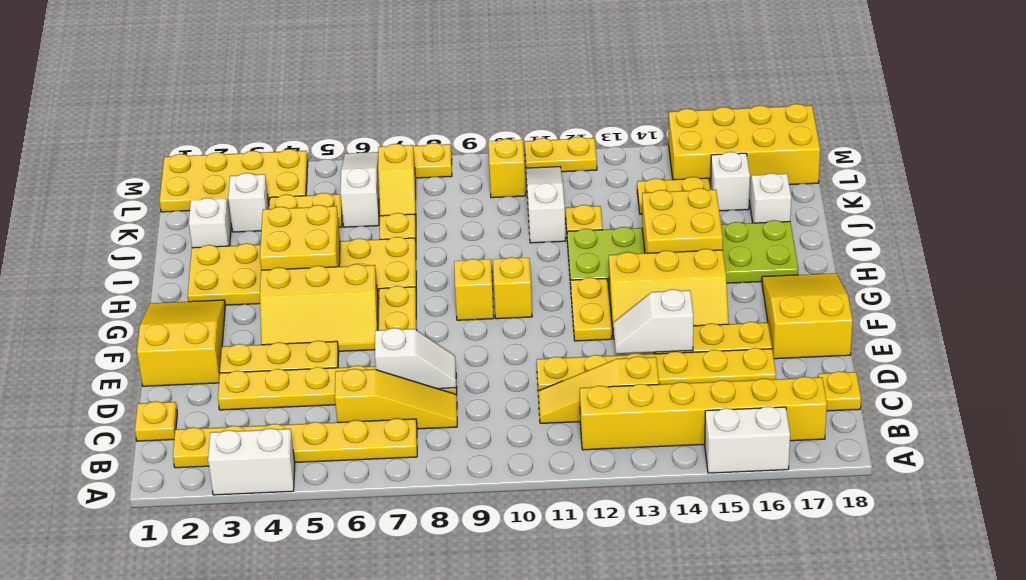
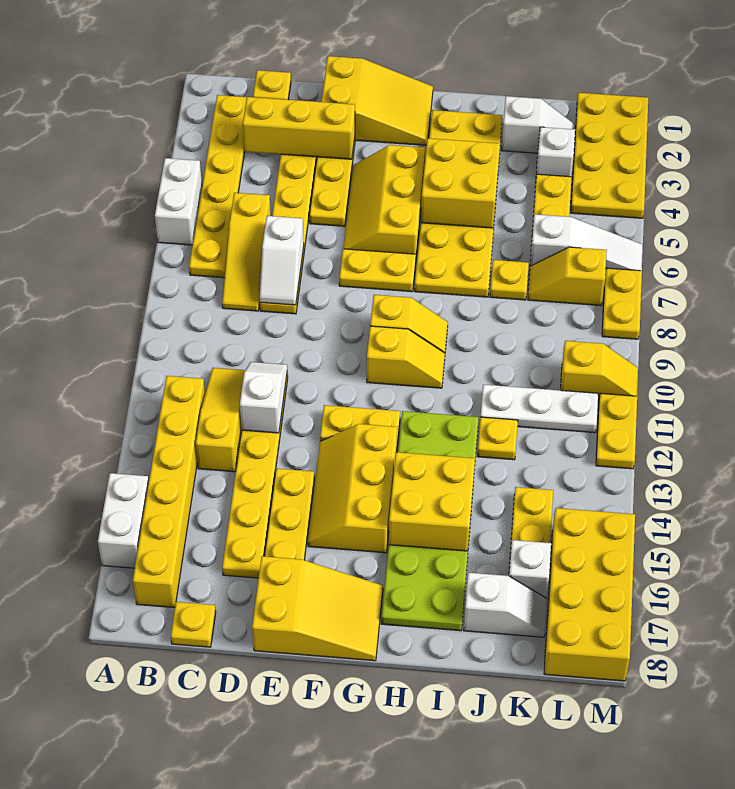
white brick A3:A4 level 1 -> white brick A5:A6 level 1
none -> yellow brick C3:E3 level 2
white slope E13:E14 level 2 top 14 -> white slope D11:D12 level 2 top 12
white slope J11:L11 level 1 top J -> white plate J11:L11 level 1

